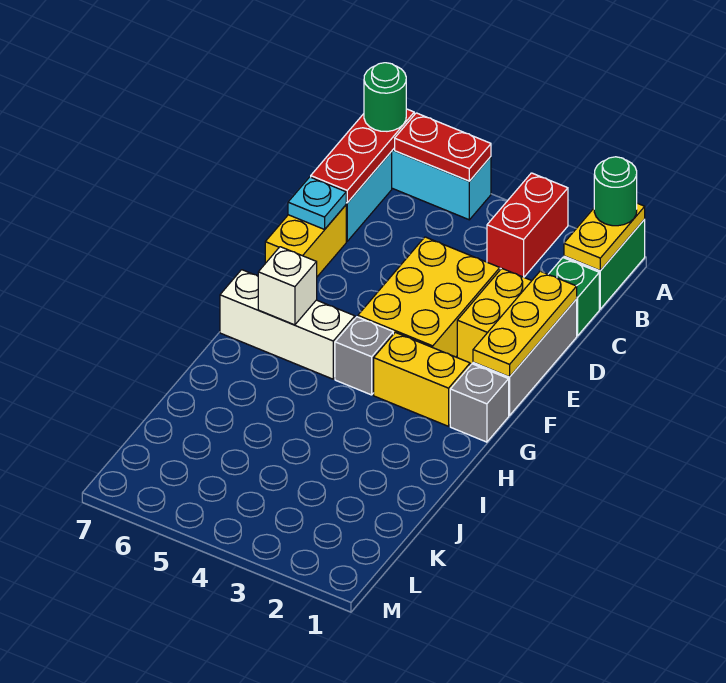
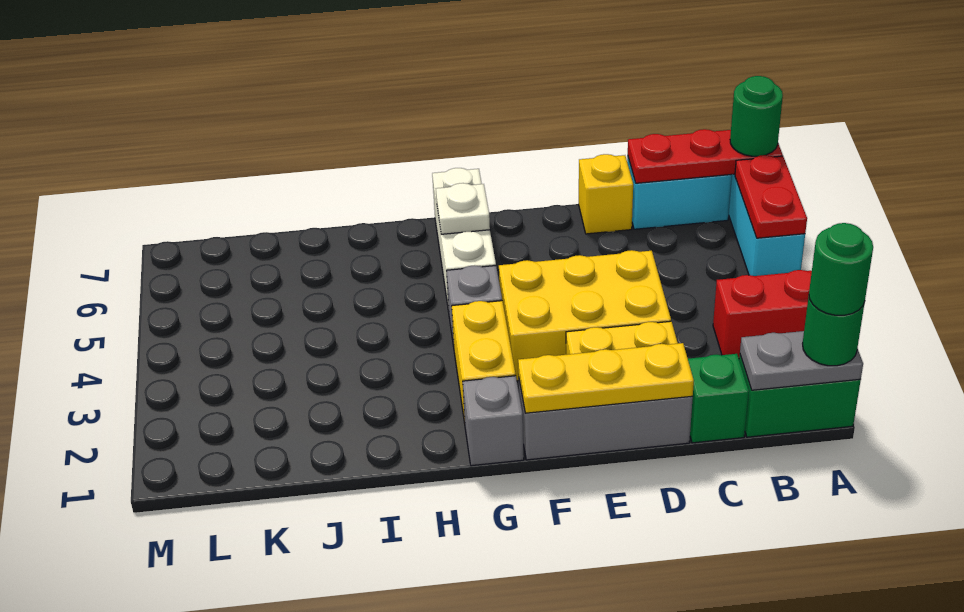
yellow plate A1:B1 level 2 -> grey plate A1:B1 level 2
none -> green round brick A1 level 4
yellow brick D7:E7 level 1 -> yellow brick D7 level 1
cyan plate D7 level 2 -> none
white brick G6 level 2 -> white plate G6 level 2

